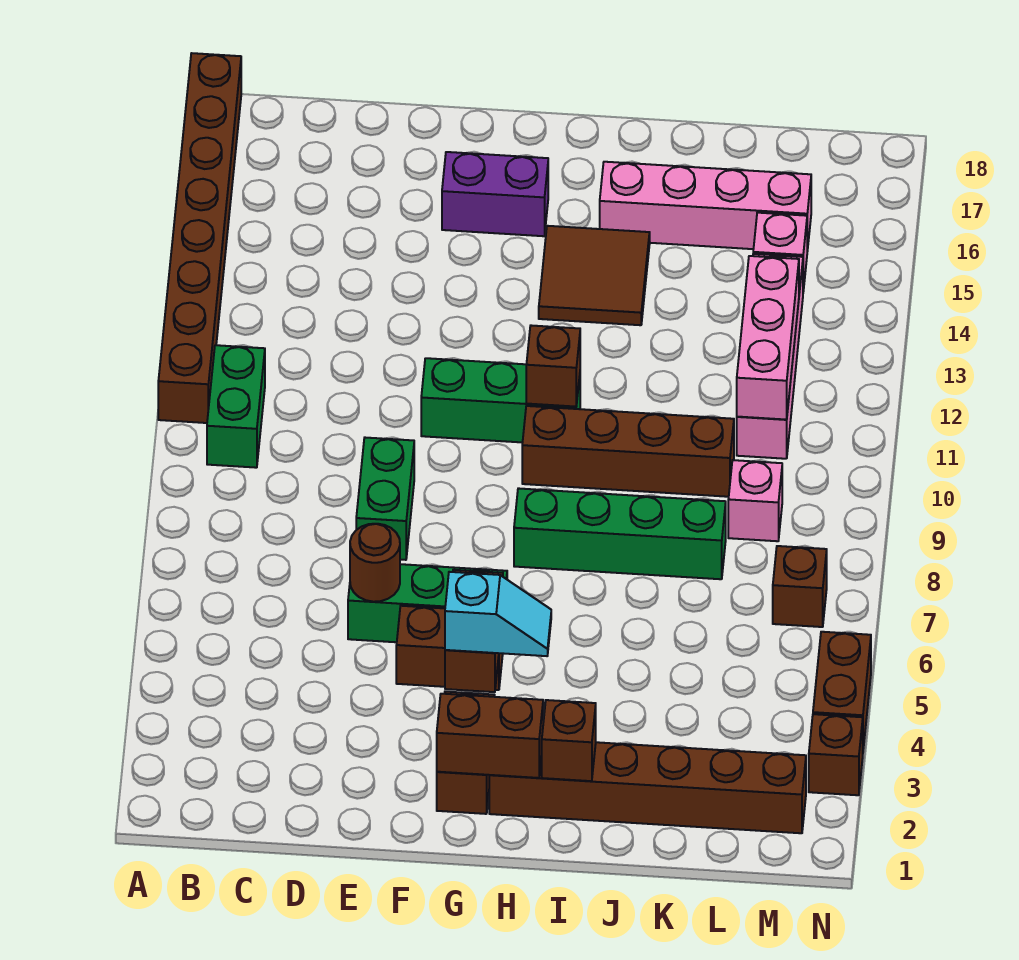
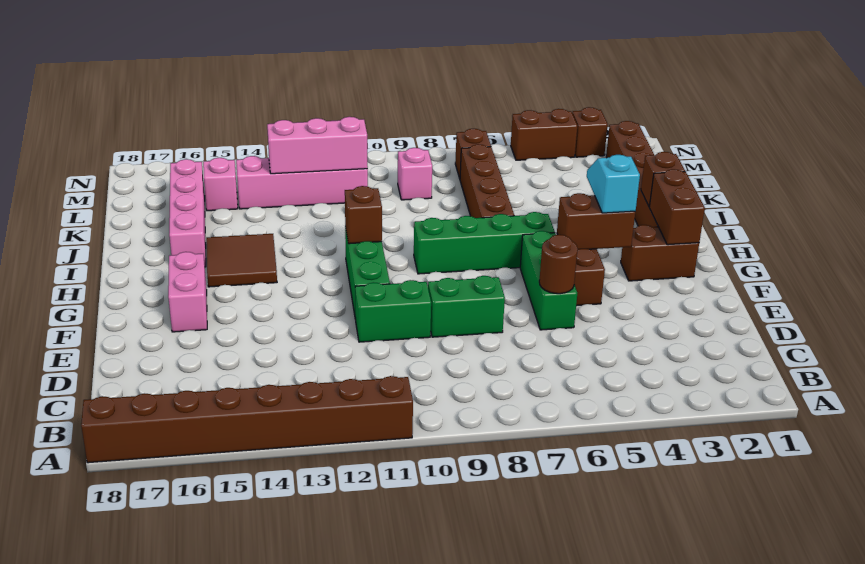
green brick B10:B11 level 1 -> green brick E10:E11 level 1
purple brick F16:G16 level 1 -> pink brick F16:G16 level 1
green brick H8:K8 level 1 -> green brick H6:H9 level 1
brown brick H10:K10 level 1 -> brown brick I7:L7 level 1

